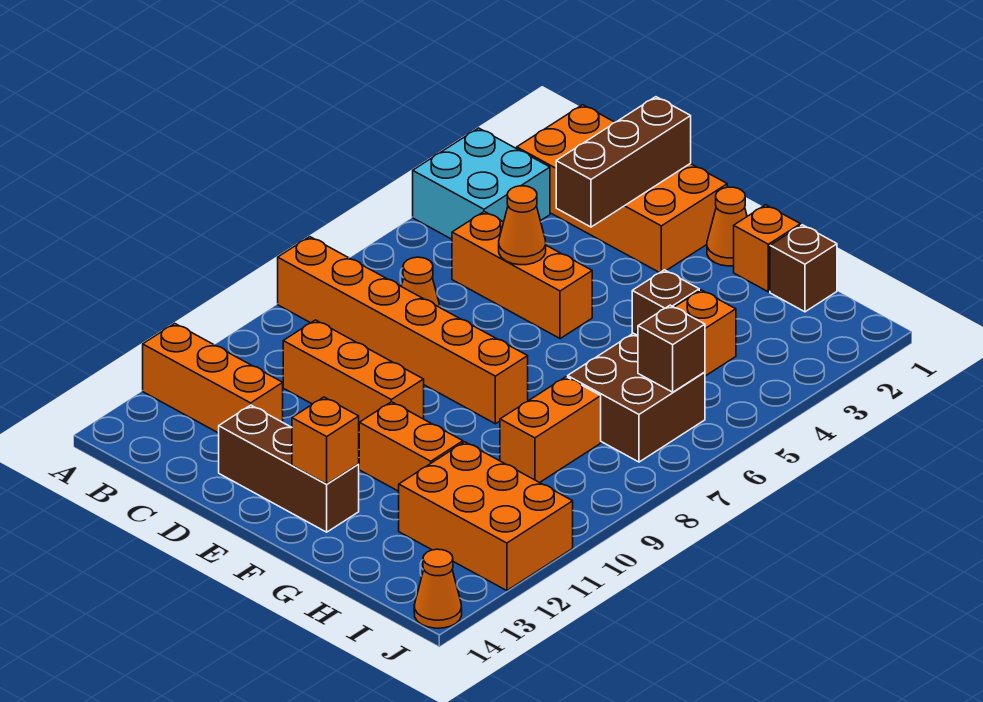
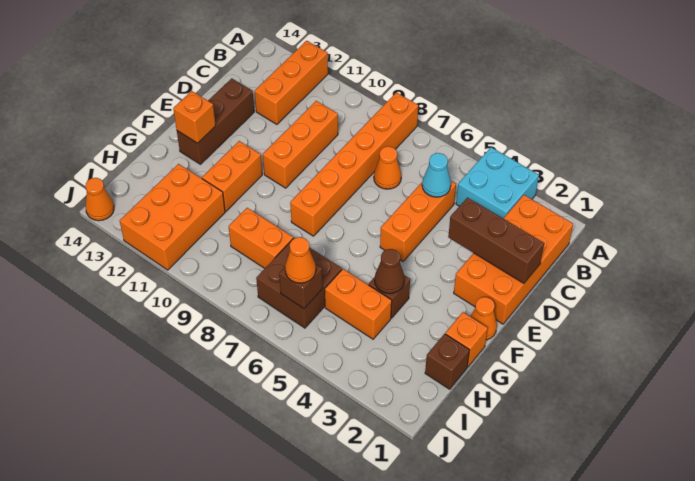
none -> cyan cone C5 level 2
orange cone D5 level 2 -> orange cone I6 level 3
none -> brown cone G4 level 2

